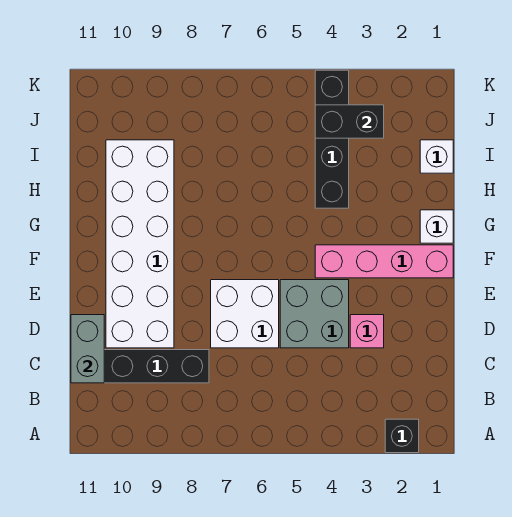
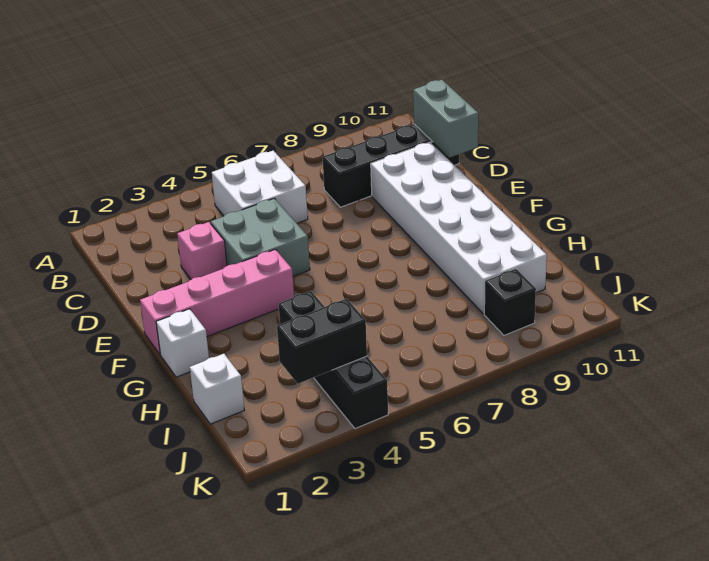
black brick A2 level 1 -> black brick J9 level 1
white brick D6:E7 level 1 -> white brick B5:C6 level 1

